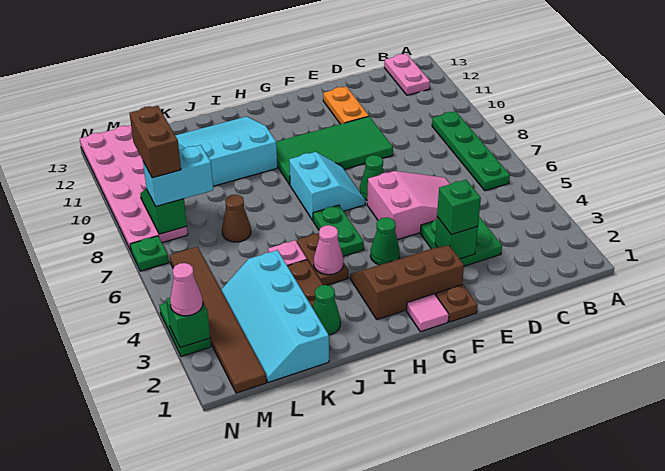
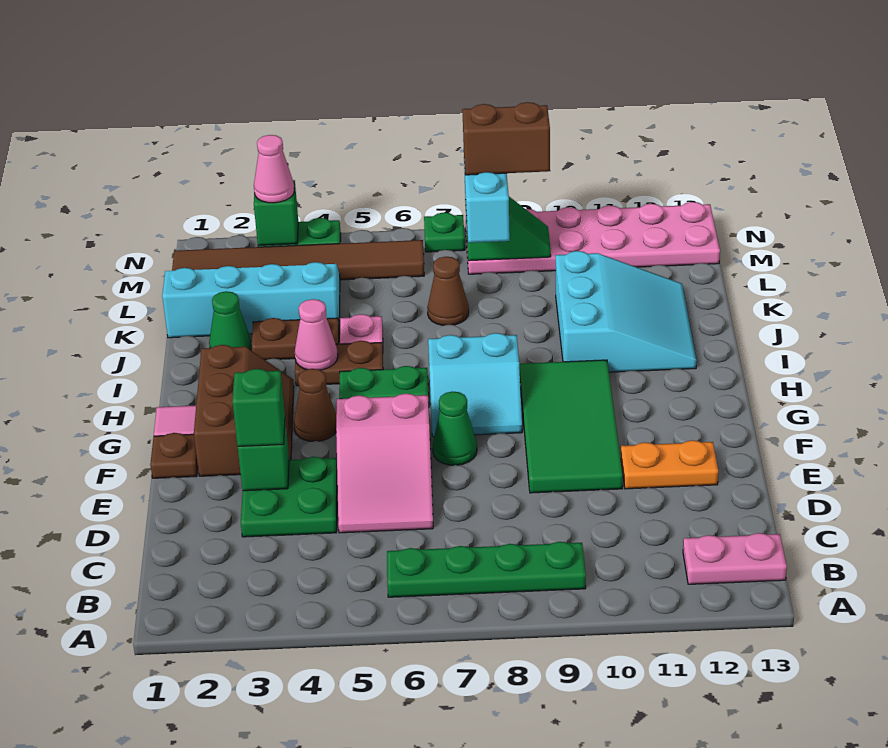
green cone G4 level 1 -> brown cone G4 level 1

